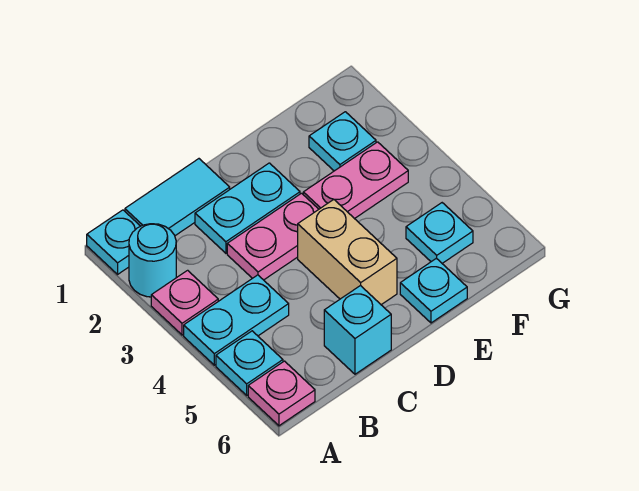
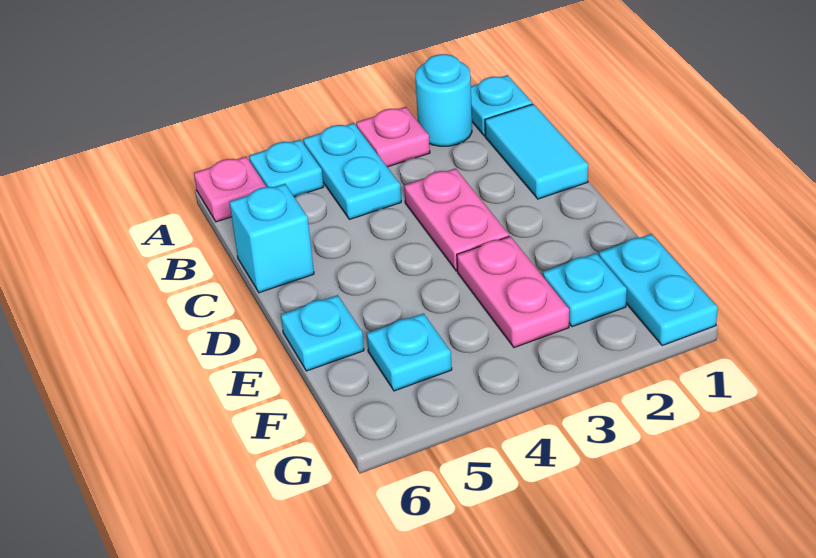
cyan plate C2:D2 level 1 -> cyan plate F1:G1 level 1
tan brick D4:D5 level 1 -> none

